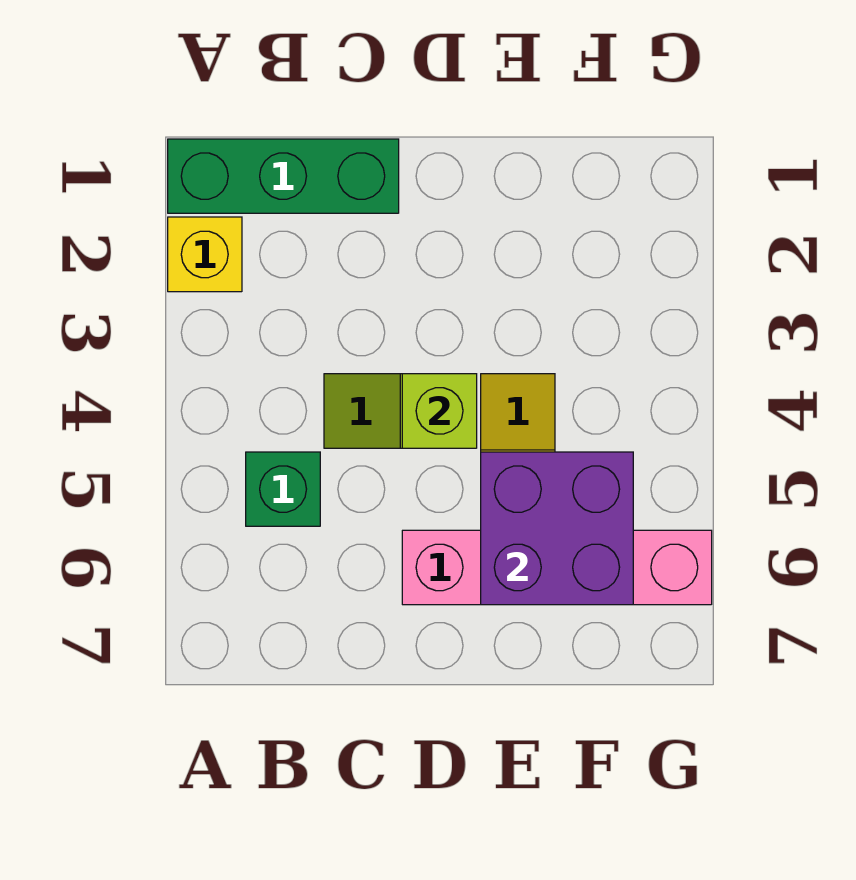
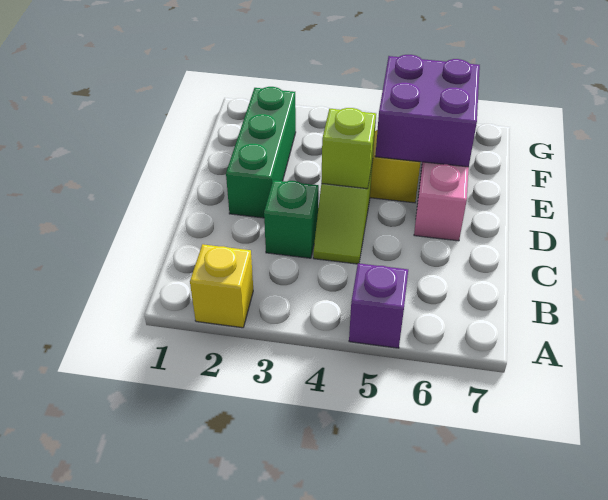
green brick A1:C1 level 1 -> green brick D2:F2 level 1
none -> purple brick A5 level 1
green brick B5 level 1 -> green brick C3 level 1

